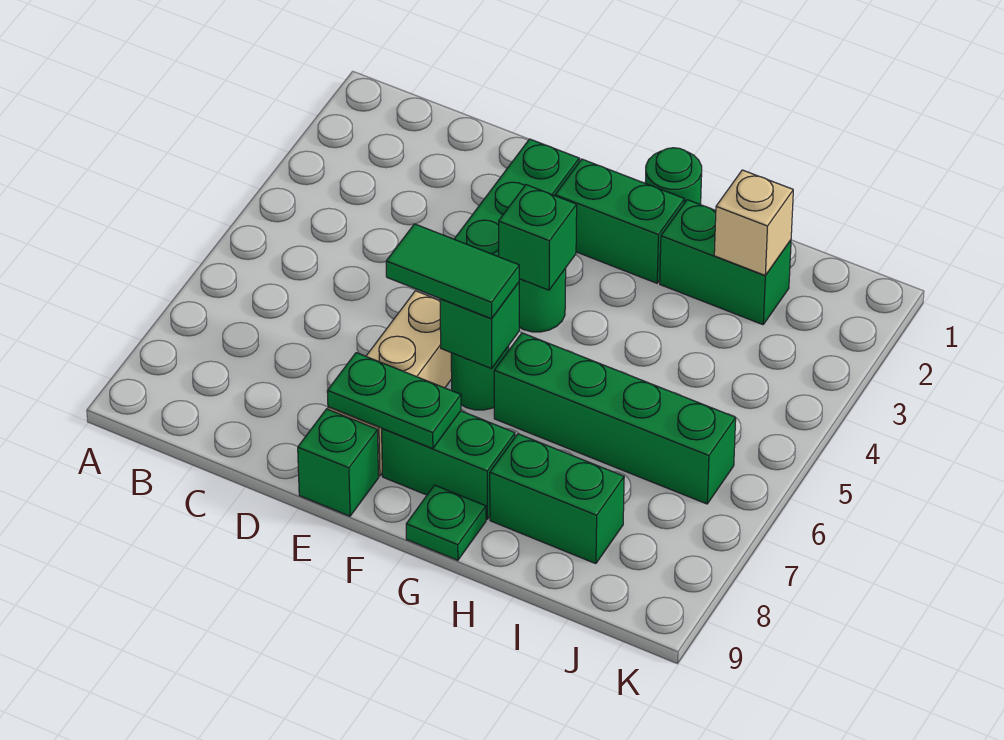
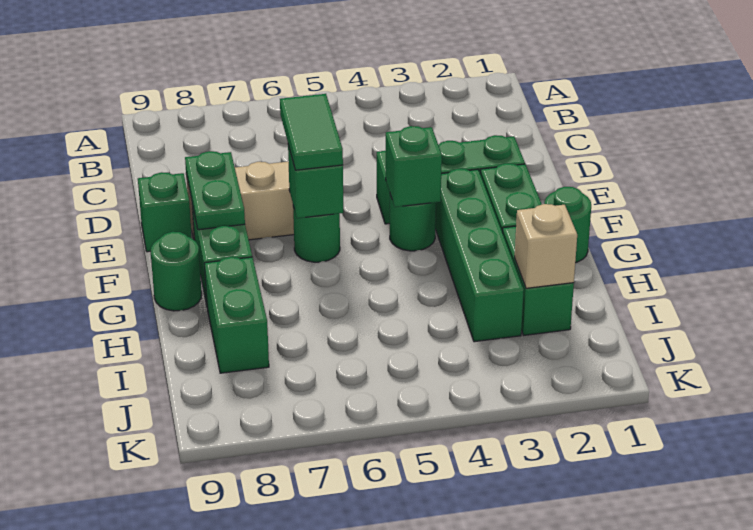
green brick G6:J6 level 1 -> green brick F3:I3 level 1
green plate G9 level 1 -> green round brick G9 level 1

